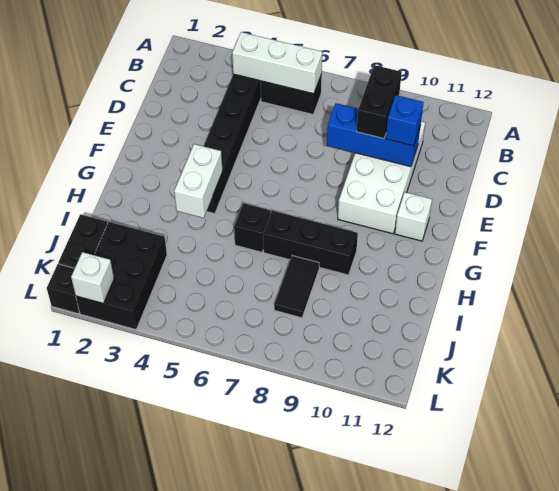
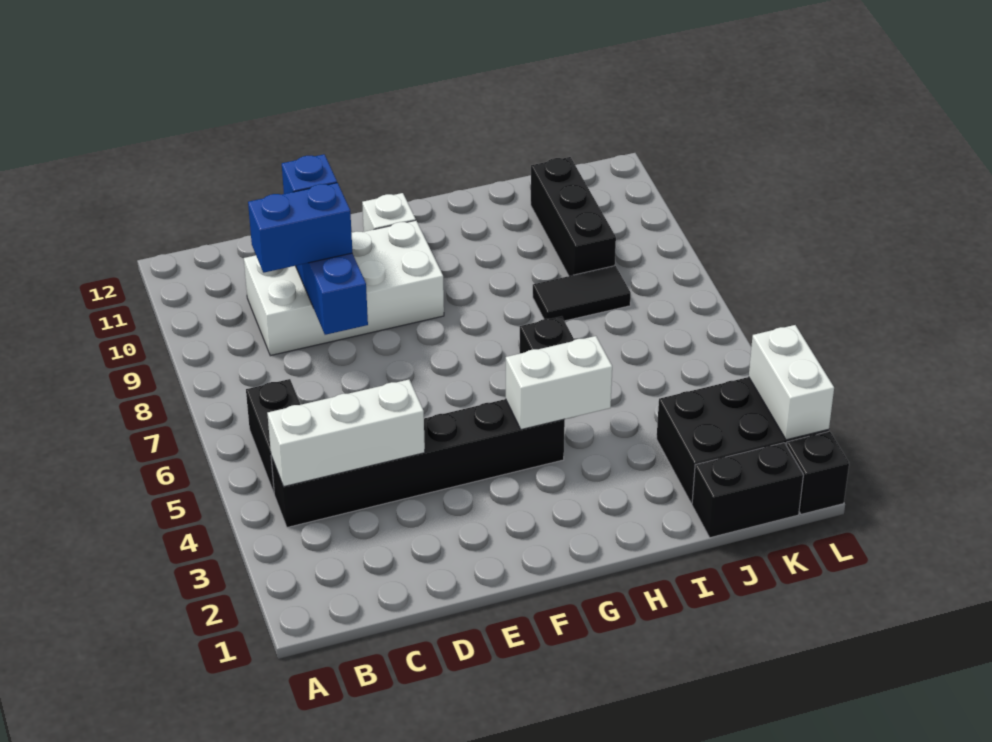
white brick B4:B6 level 2 -> white brick B4:D4 level 2
black brick C9:D9 level 3 -> blue brick C9:D9 level 3
black brick H7:H9 level 1 -> black brick J9:J11 level 1
white brick L2 level 2 -> white brick L2:L3 level 2

